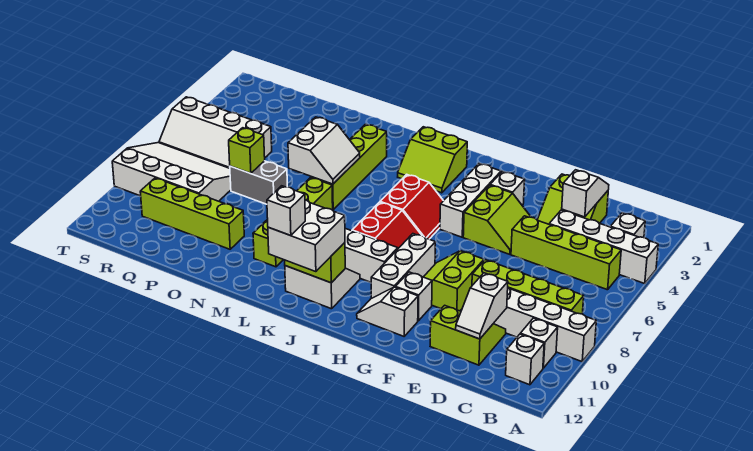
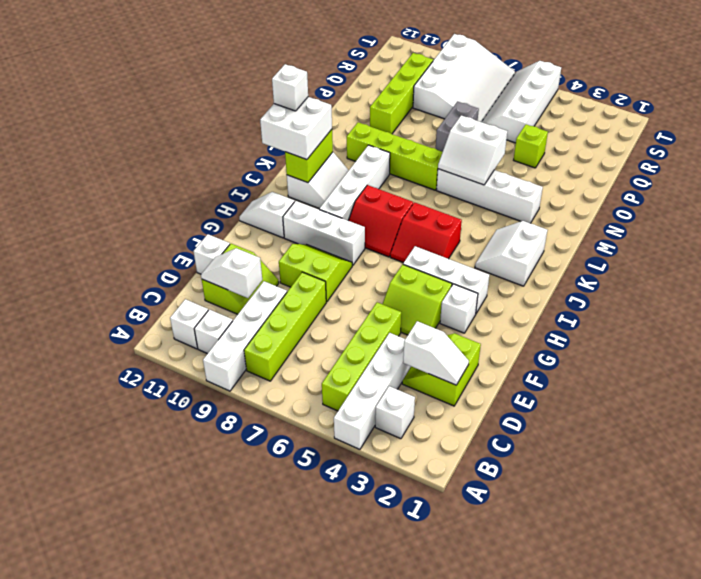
white brick G10 level 1 -> white brick E12 level 1
white slope G11:H11 level 1 top G -> white slope H11:H12 level 1 top 11
lime slope J2:K3 level 1 top 2 -> white slope J2:K3 level 1 top 2
lime brick M3:M6 level 1 -> white brick M3:M6 level 1
lime brick P7 level 2 -> lime brick P4 level 1

